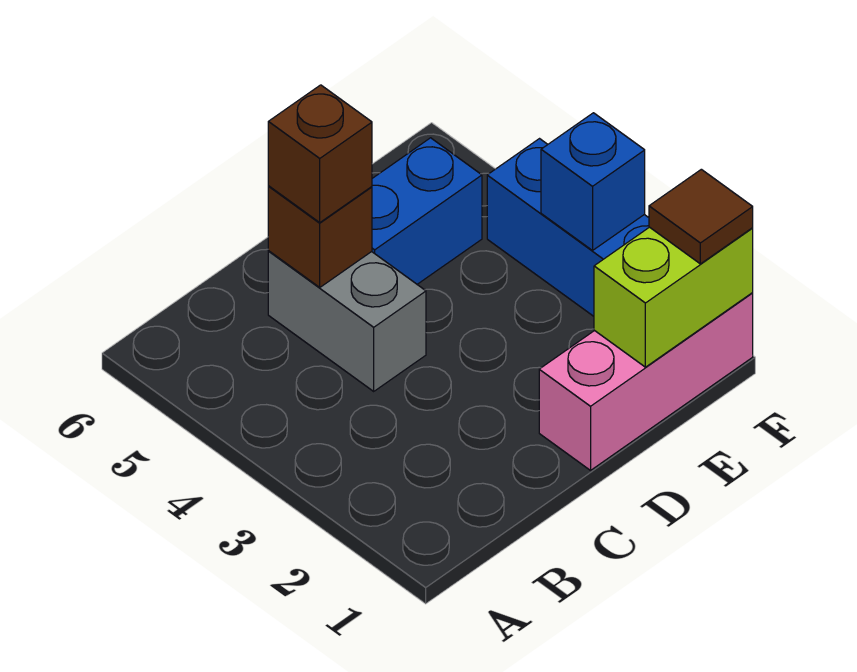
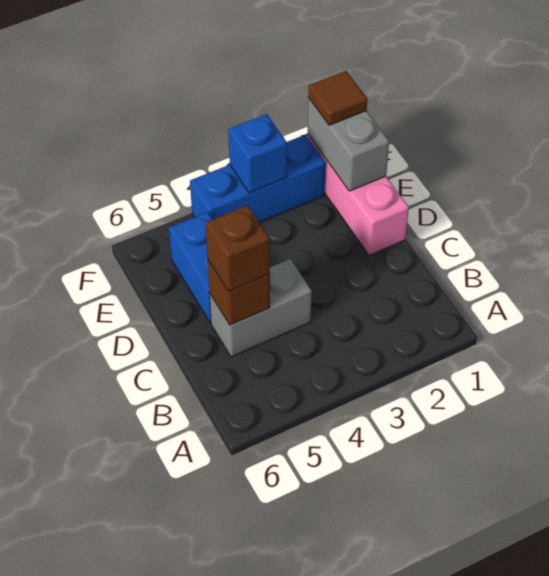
lime brick E1:F1 level 2 -> grey brick E1:F1 level 2

